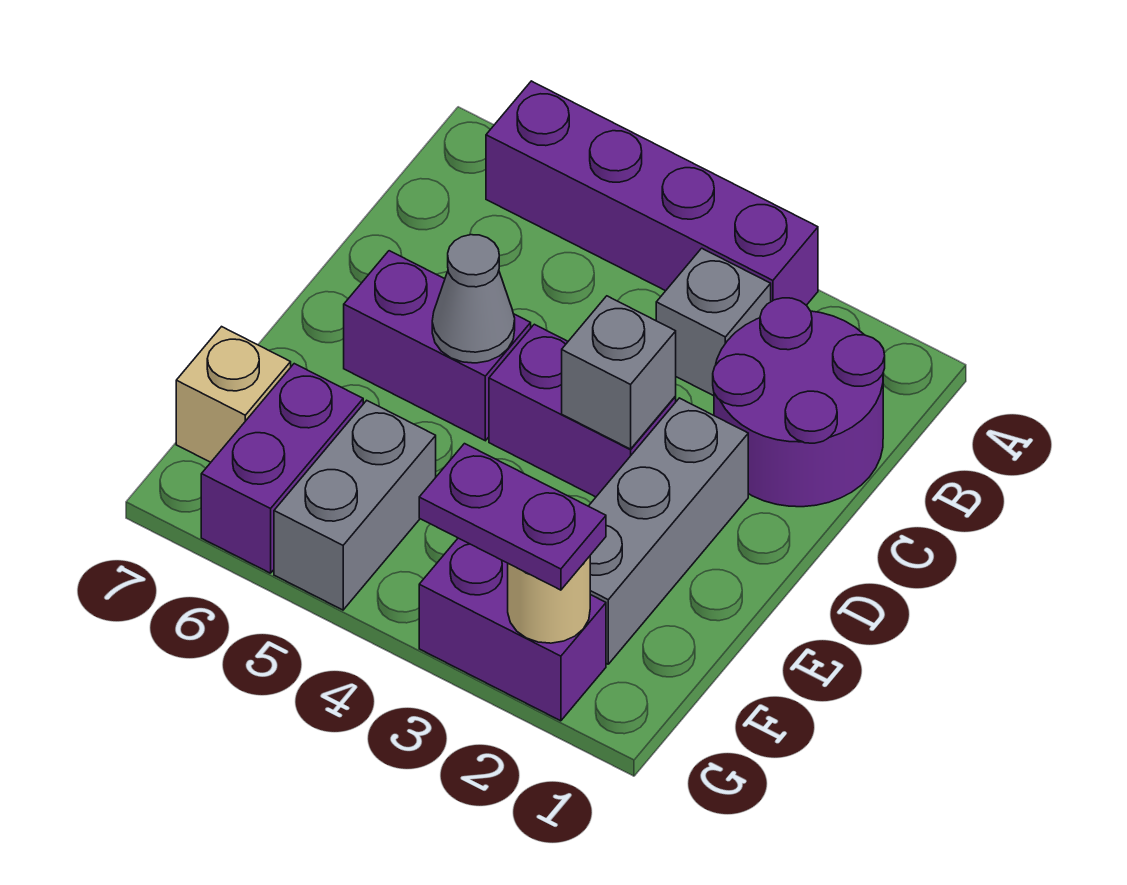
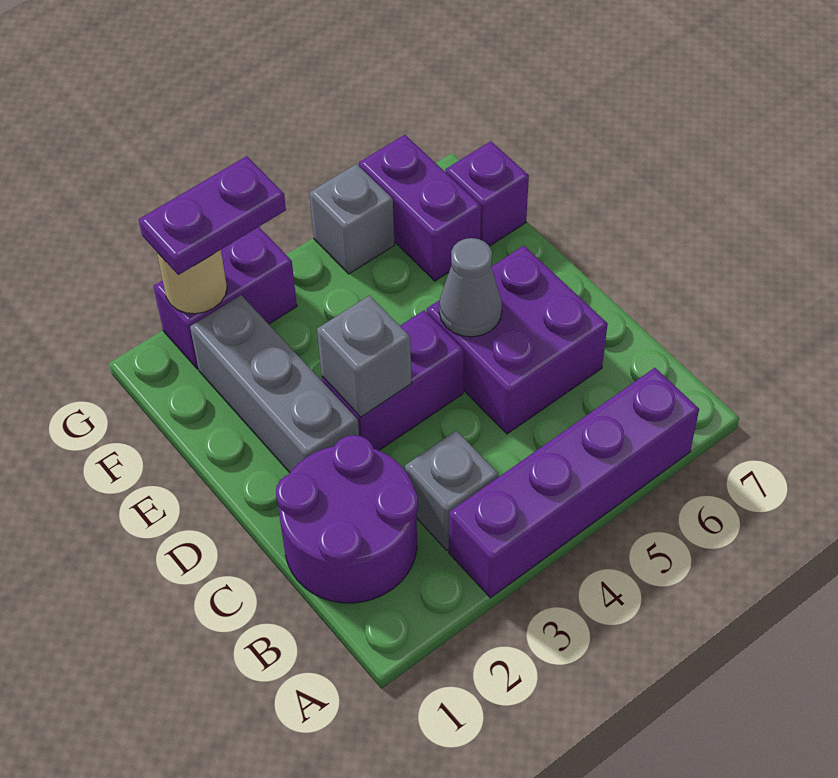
purple brick D5:D6 level 1 -> purple brick C5:D6 level 1
grey brick F5:G5 level 1 -> grey brick G5 level 1
tan brick F7 level 1 -> purple brick F7 level 1

